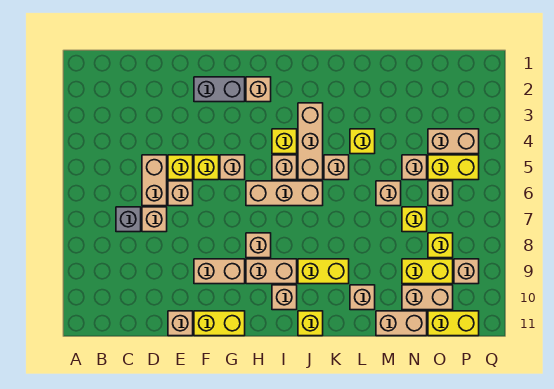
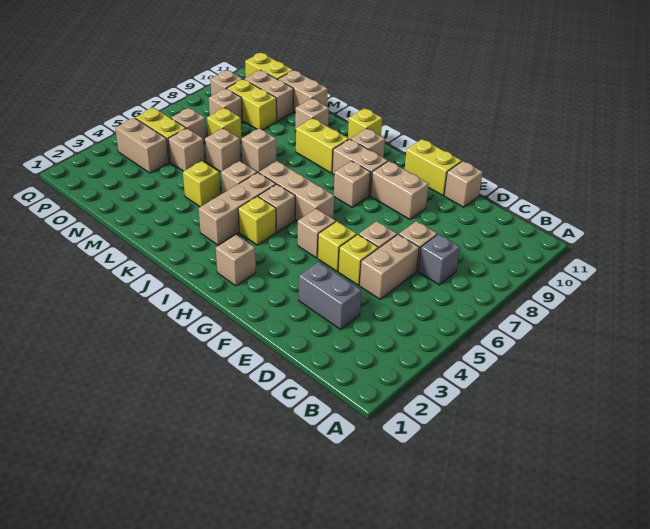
grey brick F2:G2 level 1 -> grey brick D3:E3 level 1
none -> tan brick L7 level 1
yellow brick O8 level 1 -> tan brick O8 level 1

